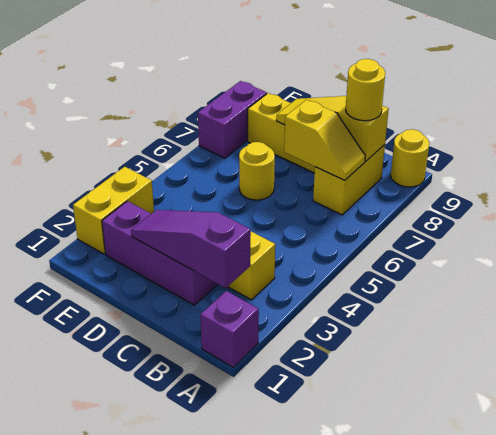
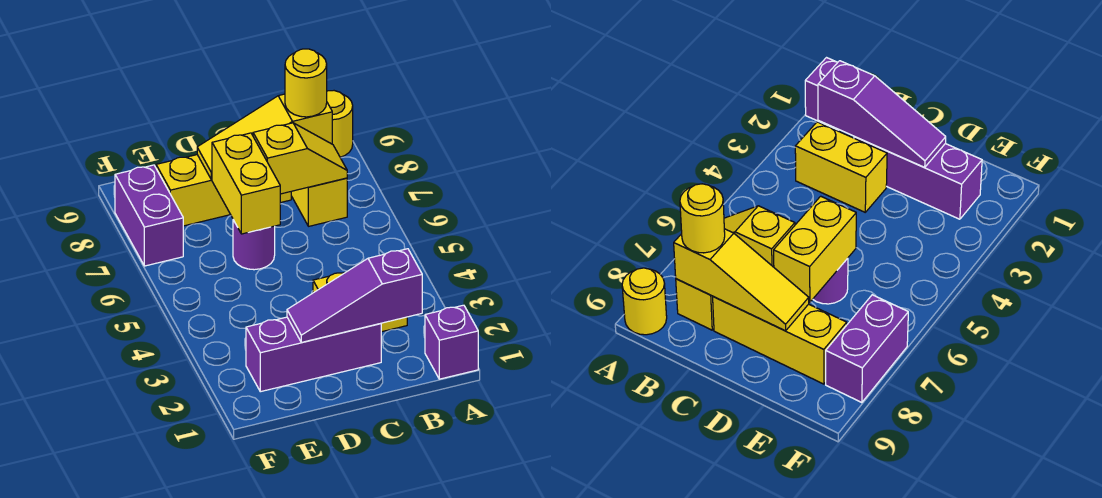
yellow round brick D6 level 1 -> purple round brick D6 level 1
yellow brick F2:F3 level 1 -> yellow brick D6:D7 level 2

